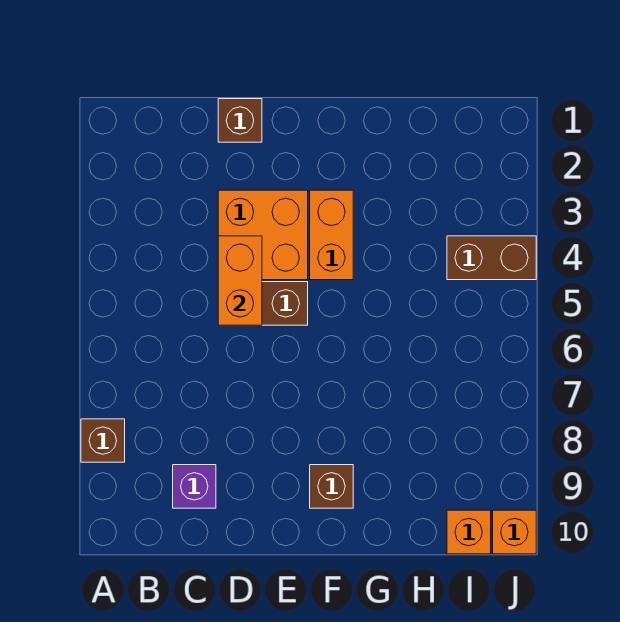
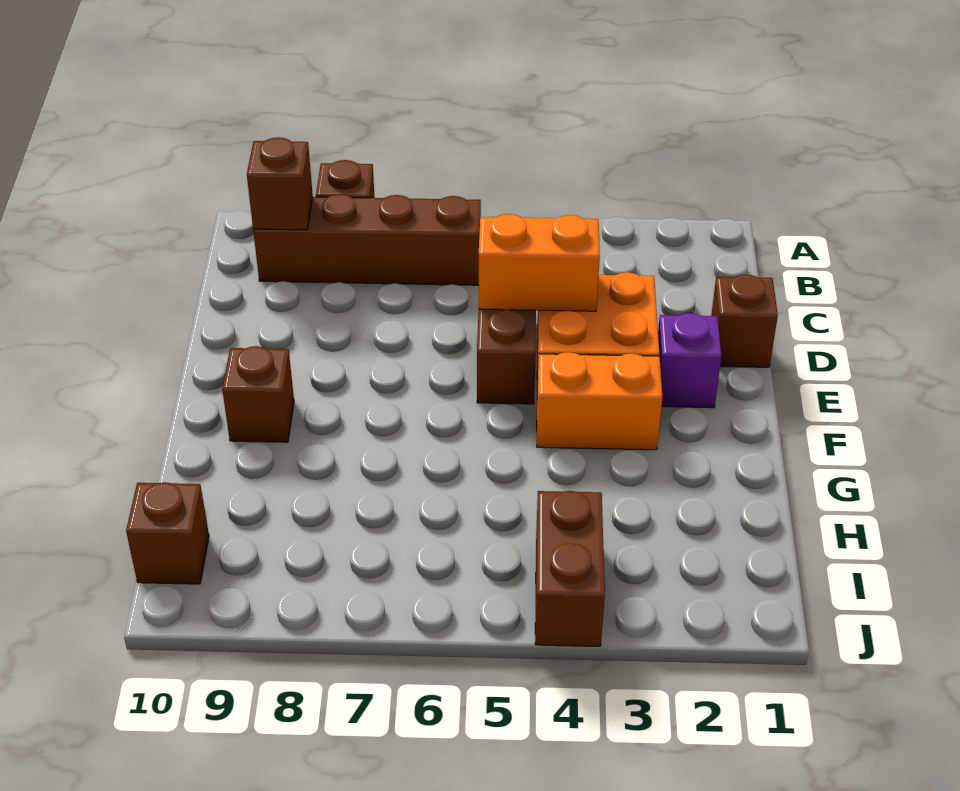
none -> brown brick B6:B9 level 1
none -> brown brick B9 level 2
purple brick C9 level 1 -> purple brick E2 level 1
orange brick I10 level 1 -> brown brick I10 level 1
orange brick J10 level 1 -> none

